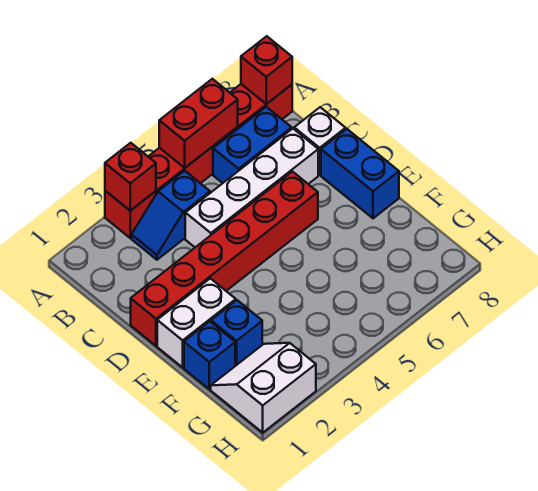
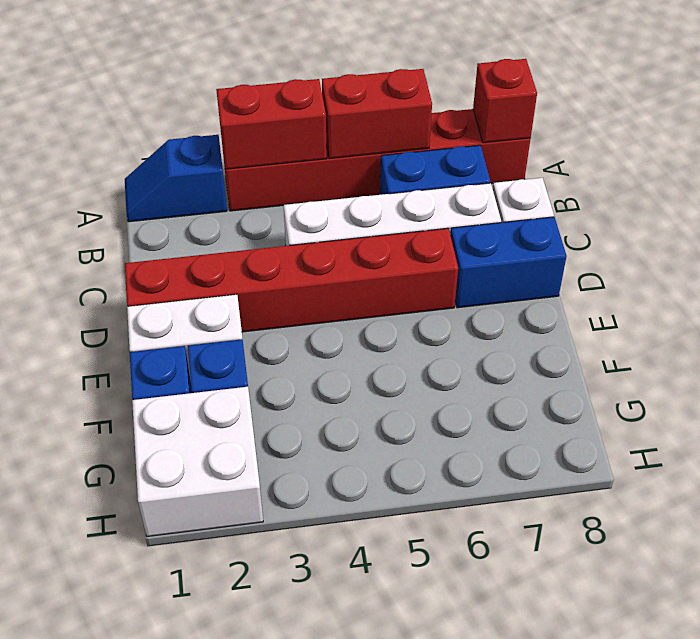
red brick A3 level 2 -> red brick A3:A4 level 2
blue slope B3:B4 level 1 top 4 -> blue slope A1:A2 level 1 top 2
blue brick D8:E8 level 1 -> blue brick D7:D8 level 1
white slope G1:H2 level 1 top H -> white brick G1:H2 level 1

